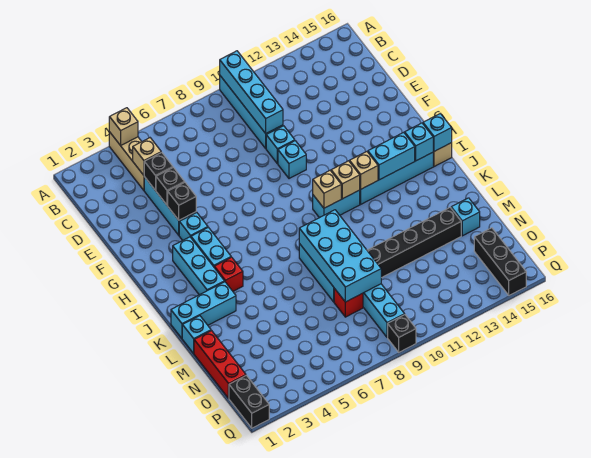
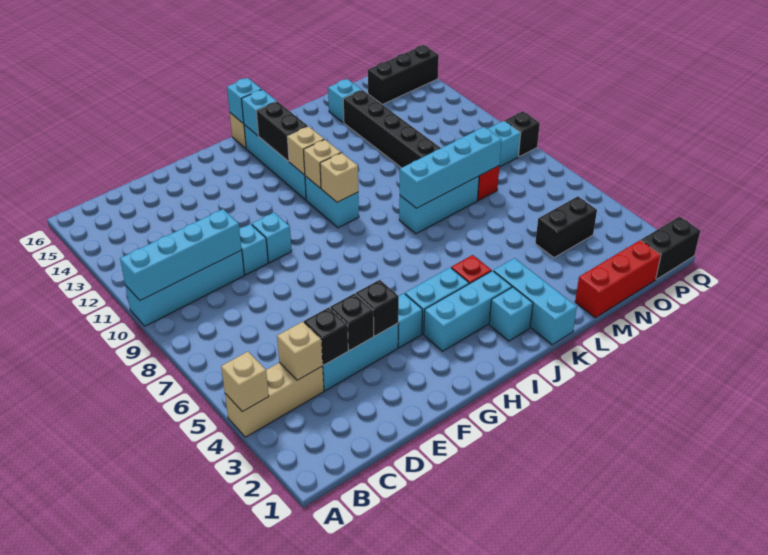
cyan brick I13:I14 level 2 -> black brick I13:I14 level 2
cyan brick K8:N9 level 2 -> cyan brick K8:N8 level 2
cyan brick L1 level 1 -> cyan brick J2 level 1
none -> black brick N4:O4 level 1

